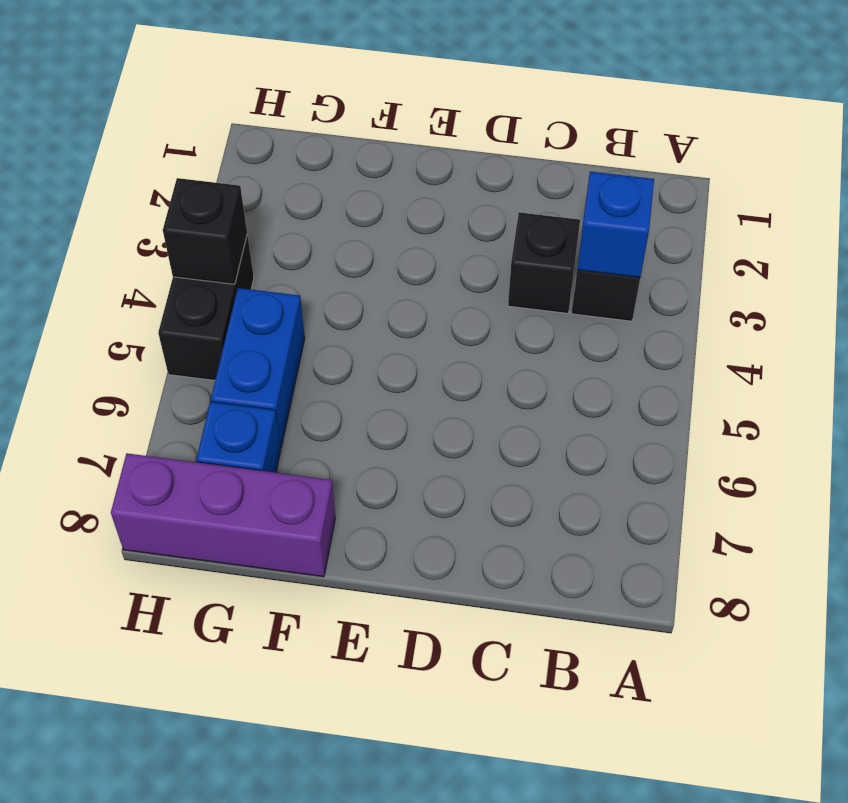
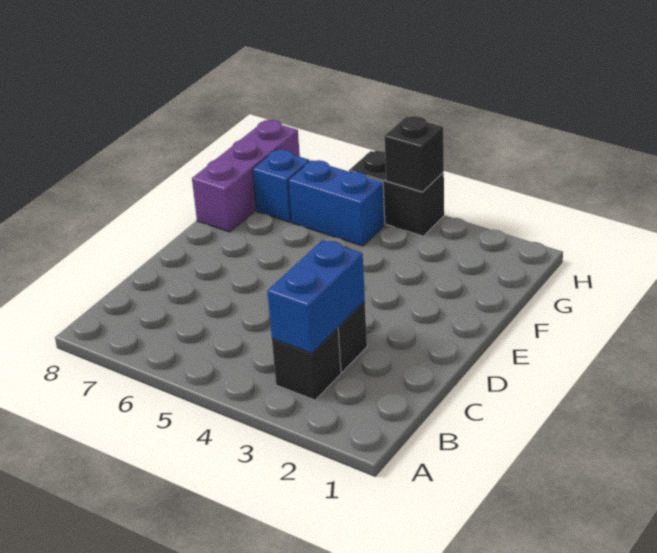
blue brick B3 level 2 -> blue brick B3:C3 level 2

